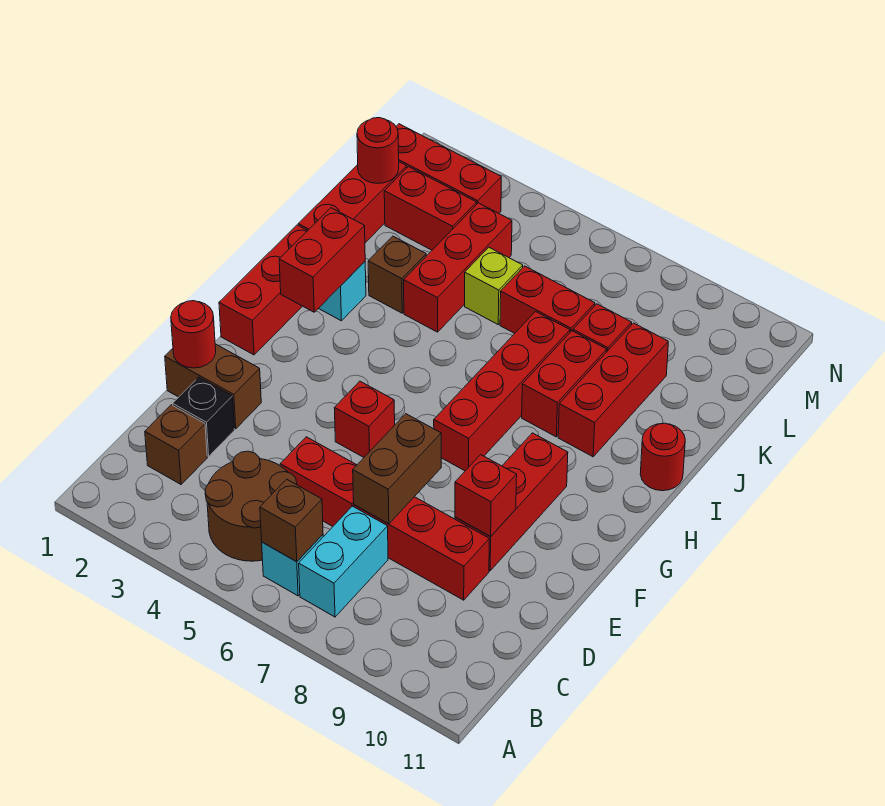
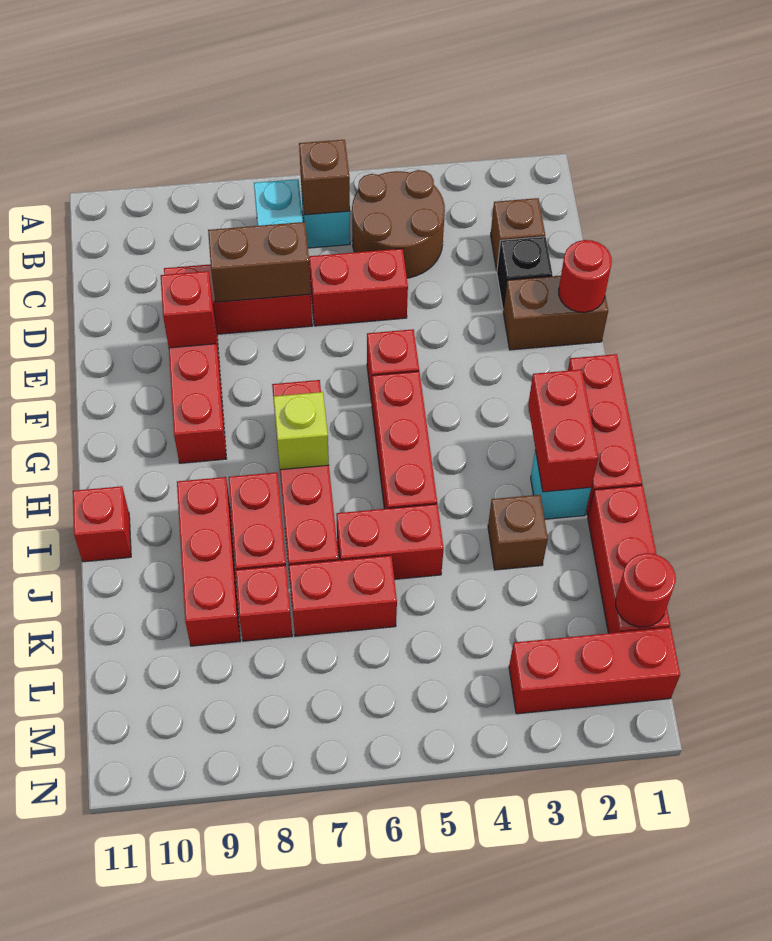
brown brick D7:E7 level 2 -> brown brick D7:D8 level 2
red round brick I11 level 1 -> red brick I11 level 1
red brick J4:L4 level 1 -> red brick G5:I5 level 1
lime brick K5 level 1 -> lime brick H7 level 2
red brick L2:L3 level 1 -> red brick J5:J6 level 1

